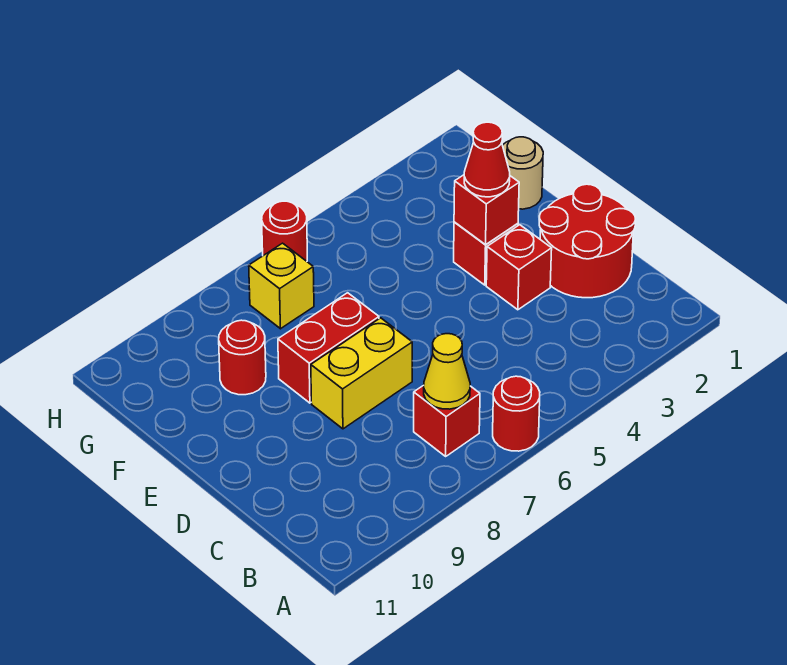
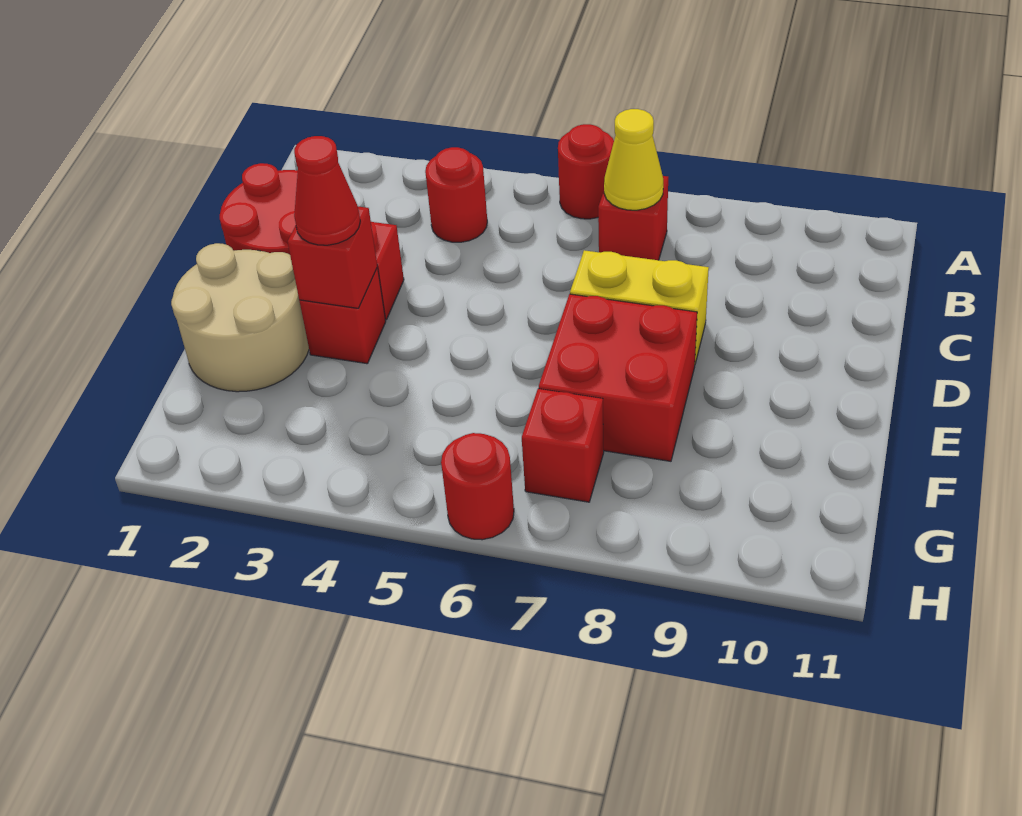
red brick E7:E8 level 1 -> red brick E7:F8 level 1
tan round brick F1 level 1 -> tan round brick E1:F2 level 1
red round brick F9 level 1 -> red round brick B4 level 1
yellow brick G7 level 1 -> red brick G7 level 1

